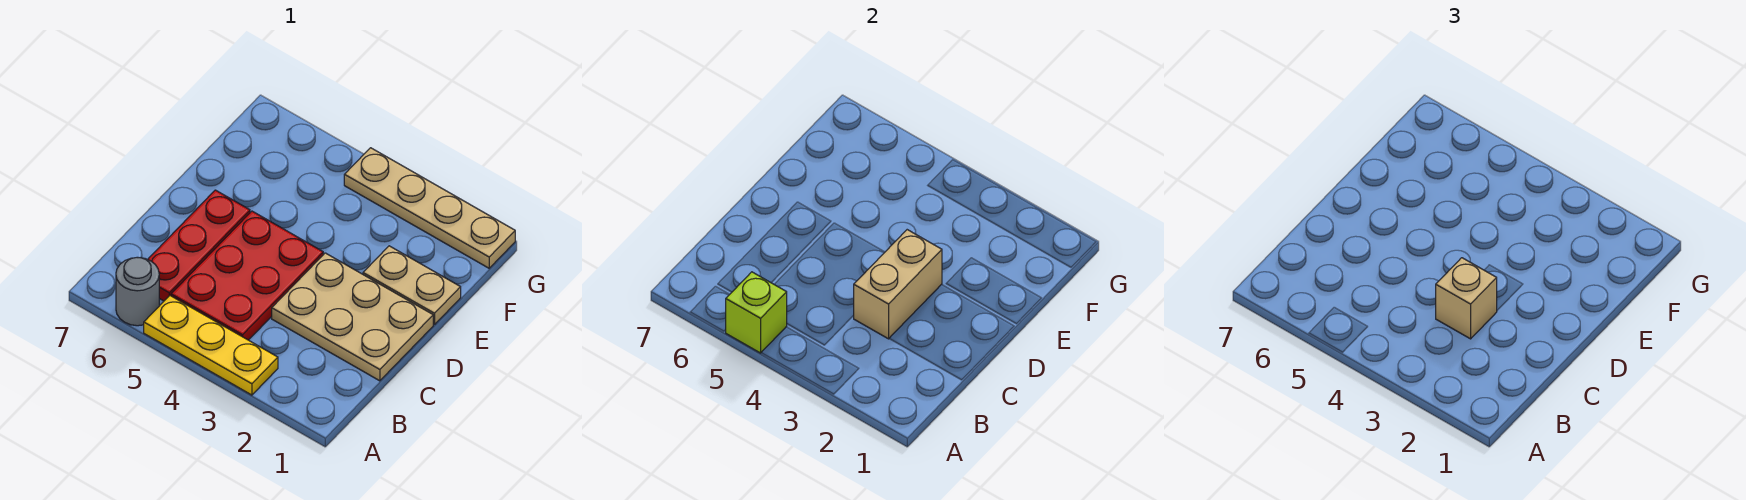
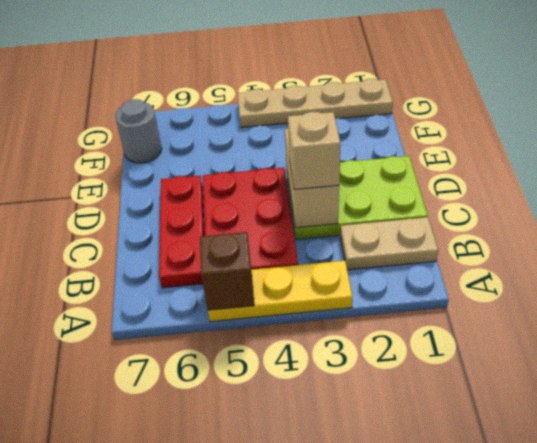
lime brick A5 level 2 -> brown brick A5 level 2
grey round brick A6 level 1 -> grey round brick F7 level 1
tan plate C1:D3 level 1 -> lime plate C1:D3 level 1
tan plate E1:E2 level 1 -> tan plate B1:B2 level 1

